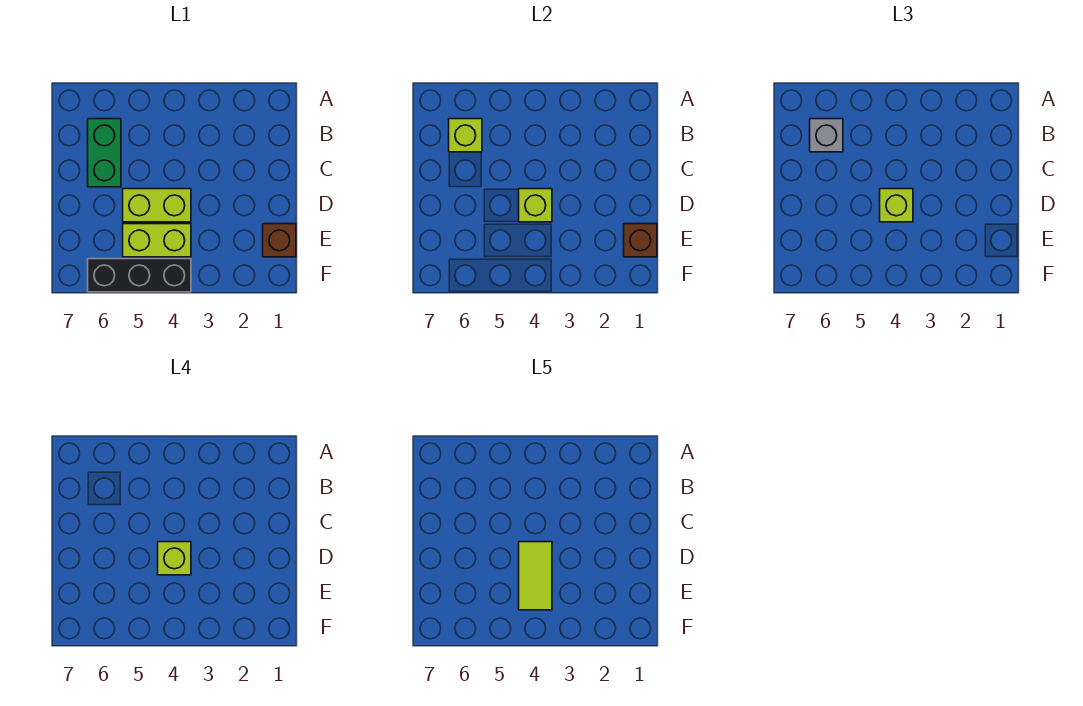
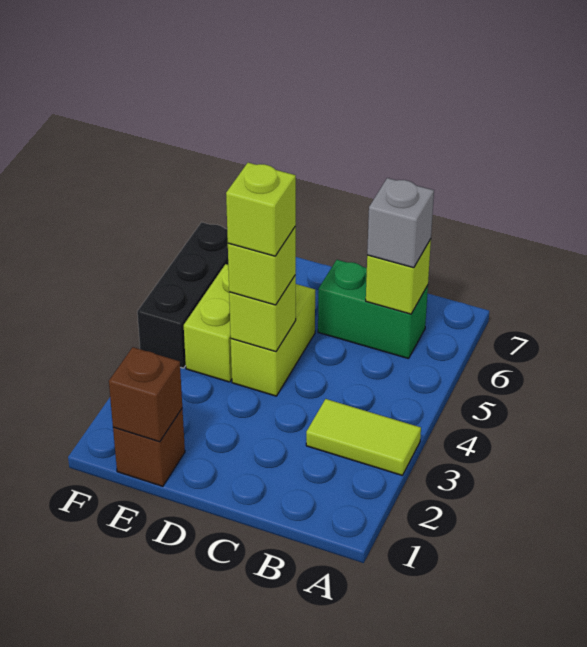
lime tile D4:E4 level 5 -> lime tile A3:B3 level 1

